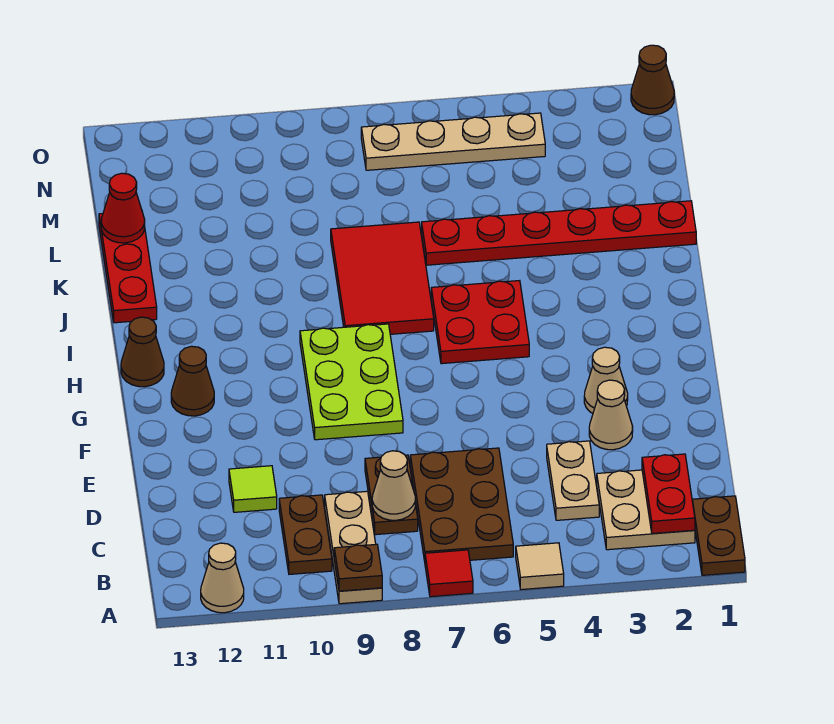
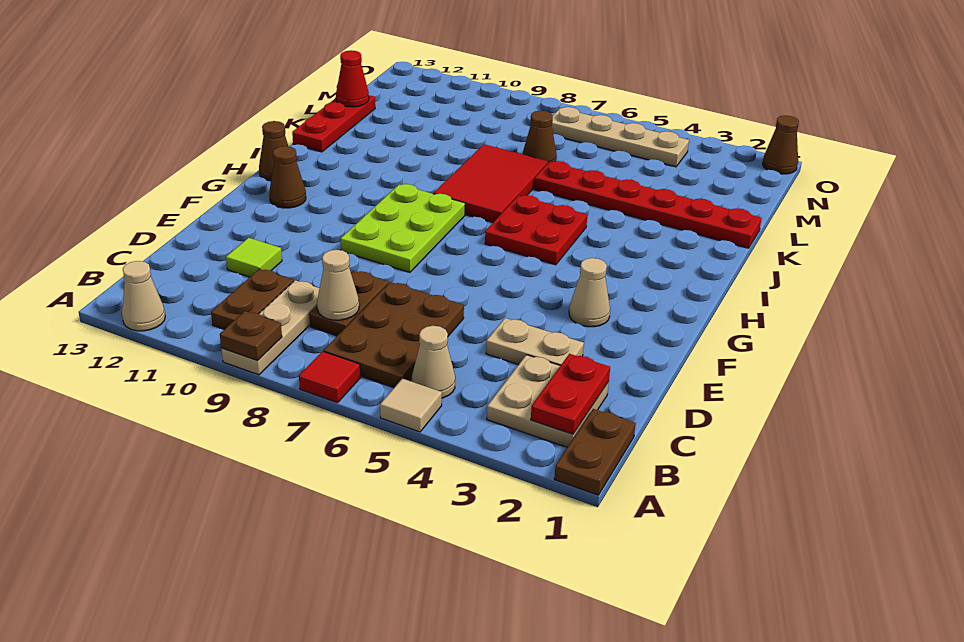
tan plate C4:D4 level 1 -> tan plate D3:D4 level 1
tan cone E3 level 1 -> tan cone B5 level 1
none -> brown cone L7 level 1

